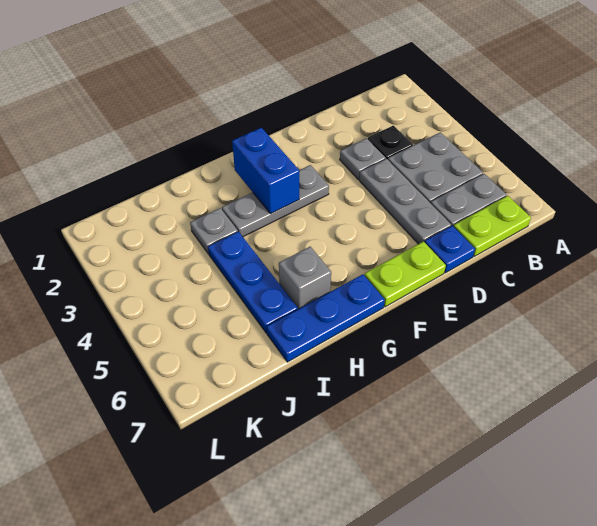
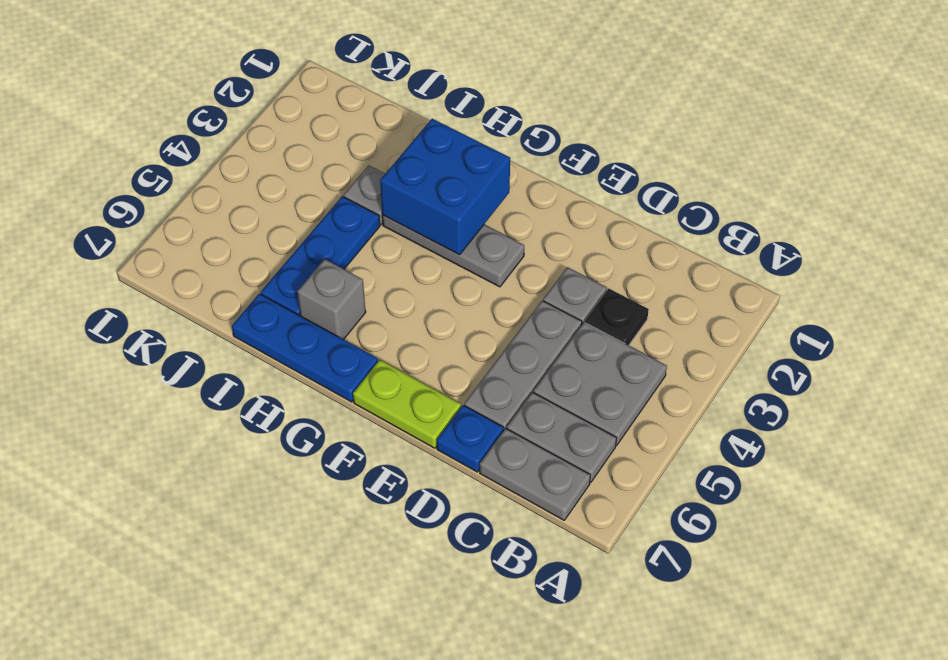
lime plate B7:C7 level 1 -> grey plate B7:C7 level 1
blue brick G2:G3 level 2 -> blue brick G2:H3 level 2

